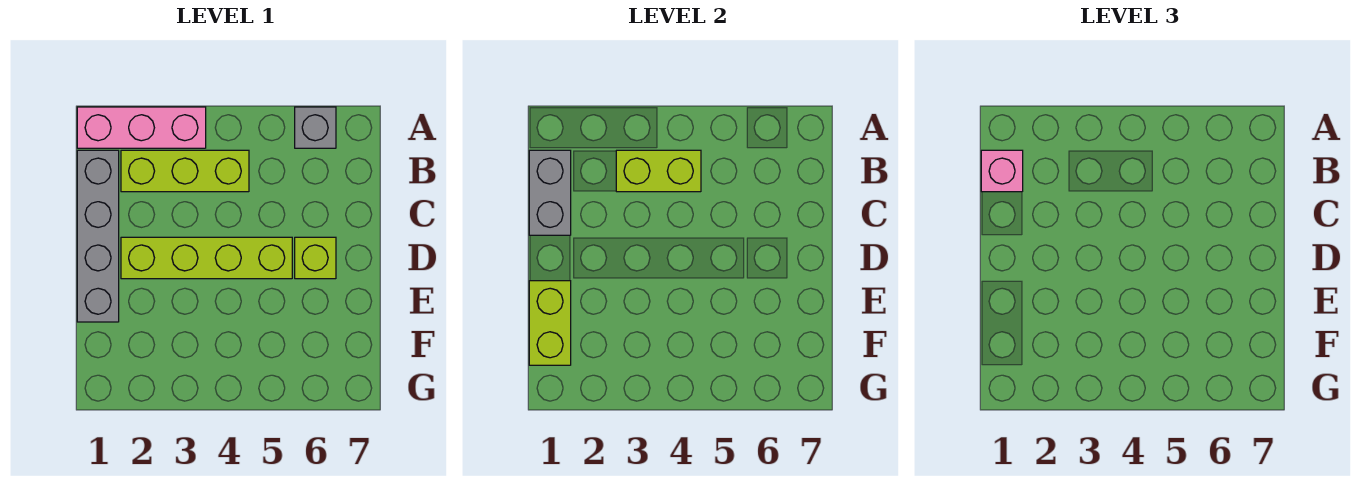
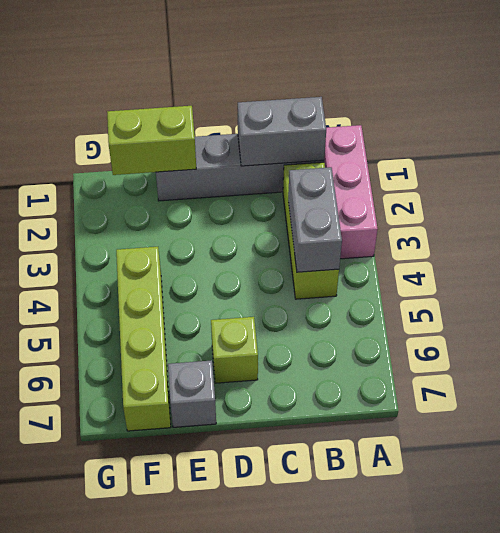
grey brick A6 level 1 -> grey brick E7 level 1
pink brick B1 level 3 -> none
lime brick B3:B4 level 2 -> grey brick B3:B4 level 2
lime brick D2:D5 level 1 -> lime brick F4:F7 level 1

